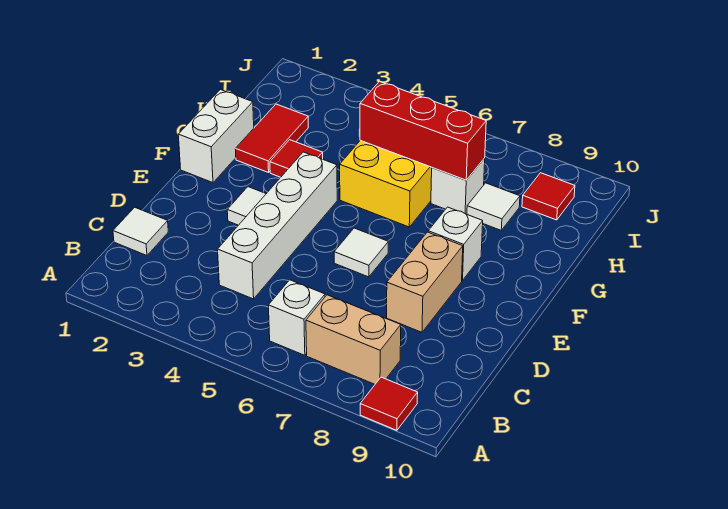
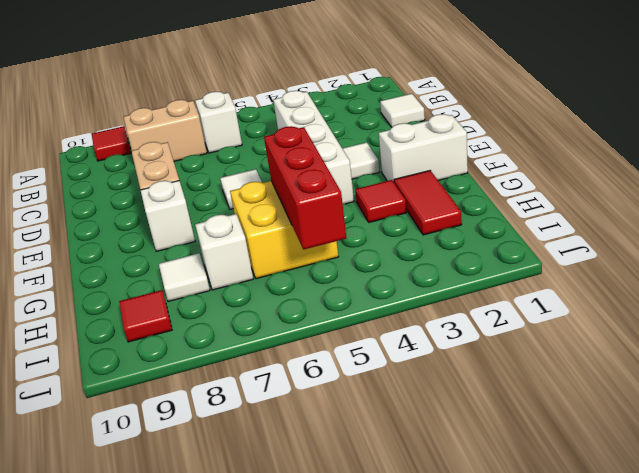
white brick F1:G1 level 1 -> white brick F1:F2 level 1
red brick H5:H7 level 2 -> red brick G5:I5 level 2

